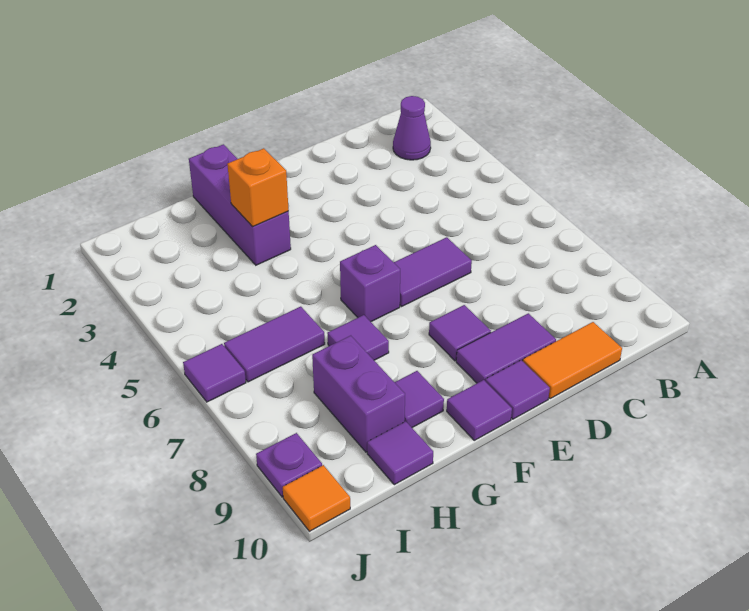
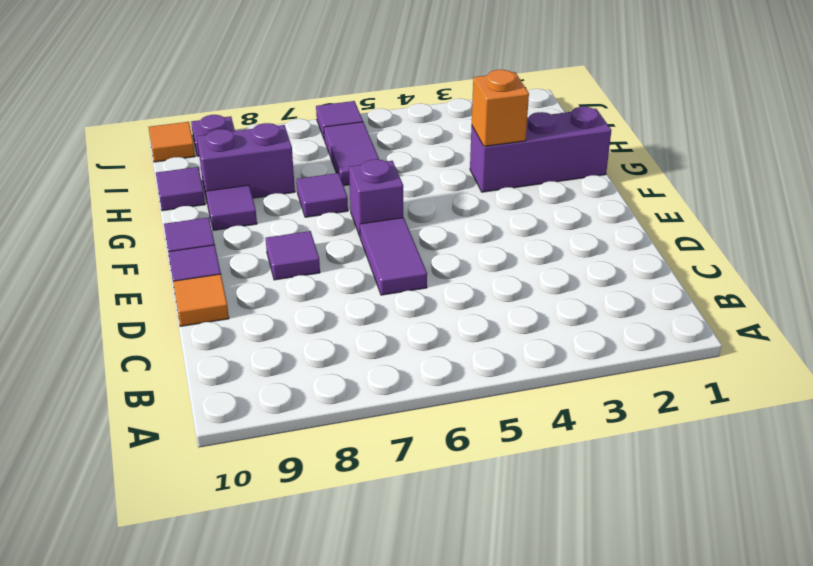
purple cone B2 level 1 -> none
orange tile C10:D10 level 1 -> orange tile D10 level 1
purple tile D9:E9 level 1 -> none

